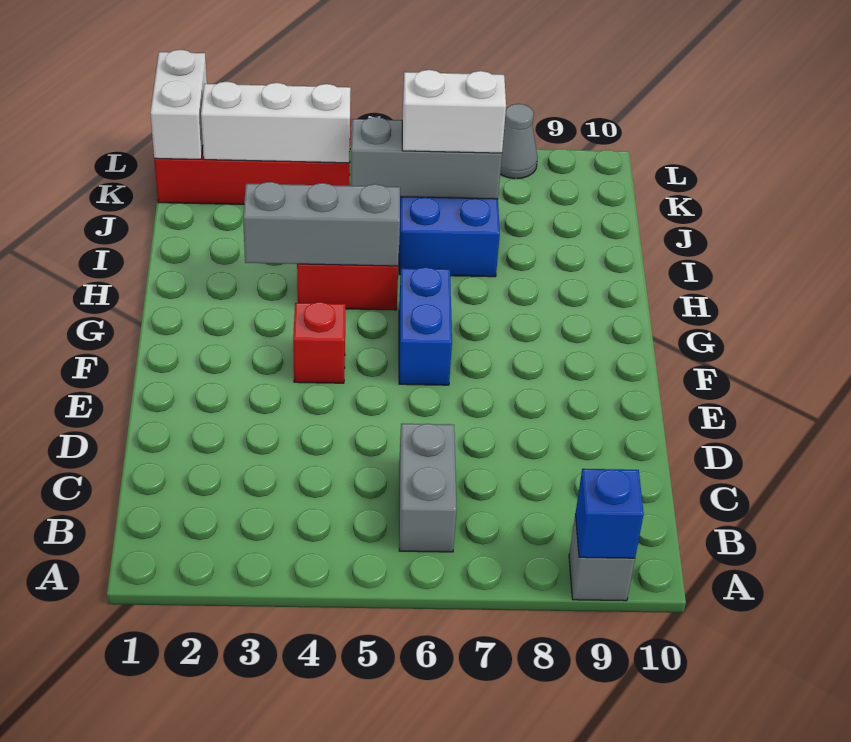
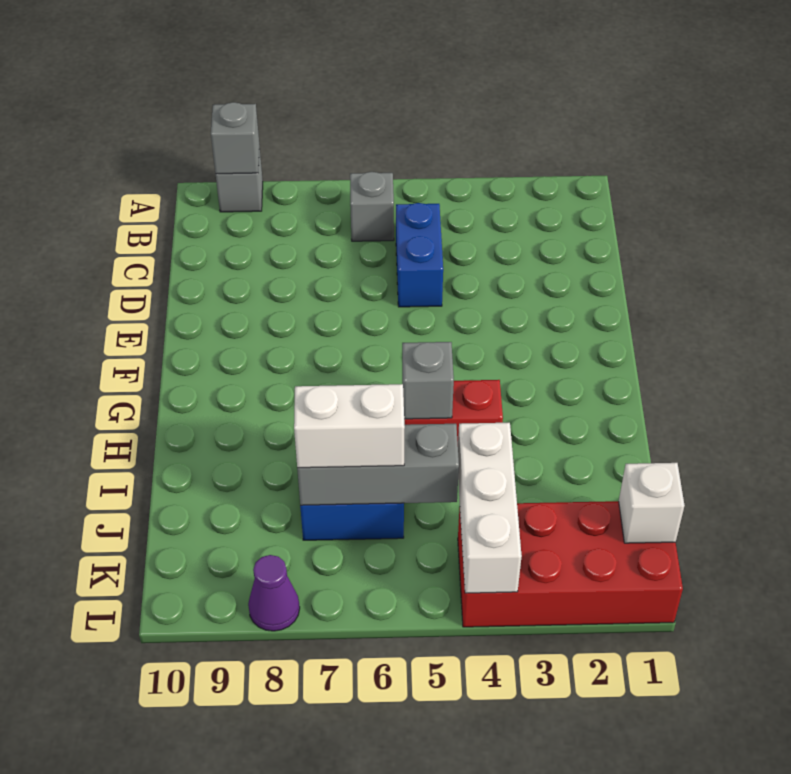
blue brick A9 level 2 -> grey brick A9 level 2
grey brick B6:C6 level 1 -> grey brick B6 level 1
red brick F4 level 1 -> none
blue brick F6:G6 level 1 -> blue brick C5:D5 level 1
grey brick H3:H5 level 2 -> grey brick H5 level 2
white brick K1:L1 level 2 -> white brick K1 level 2
white brick K2:K4 level 2 -> white brick J4:L4 level 2
grey cone L8 level 1 -> purple cone L8 level 1

